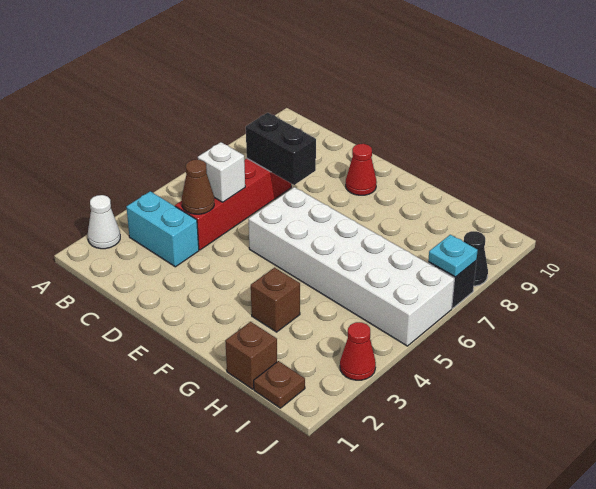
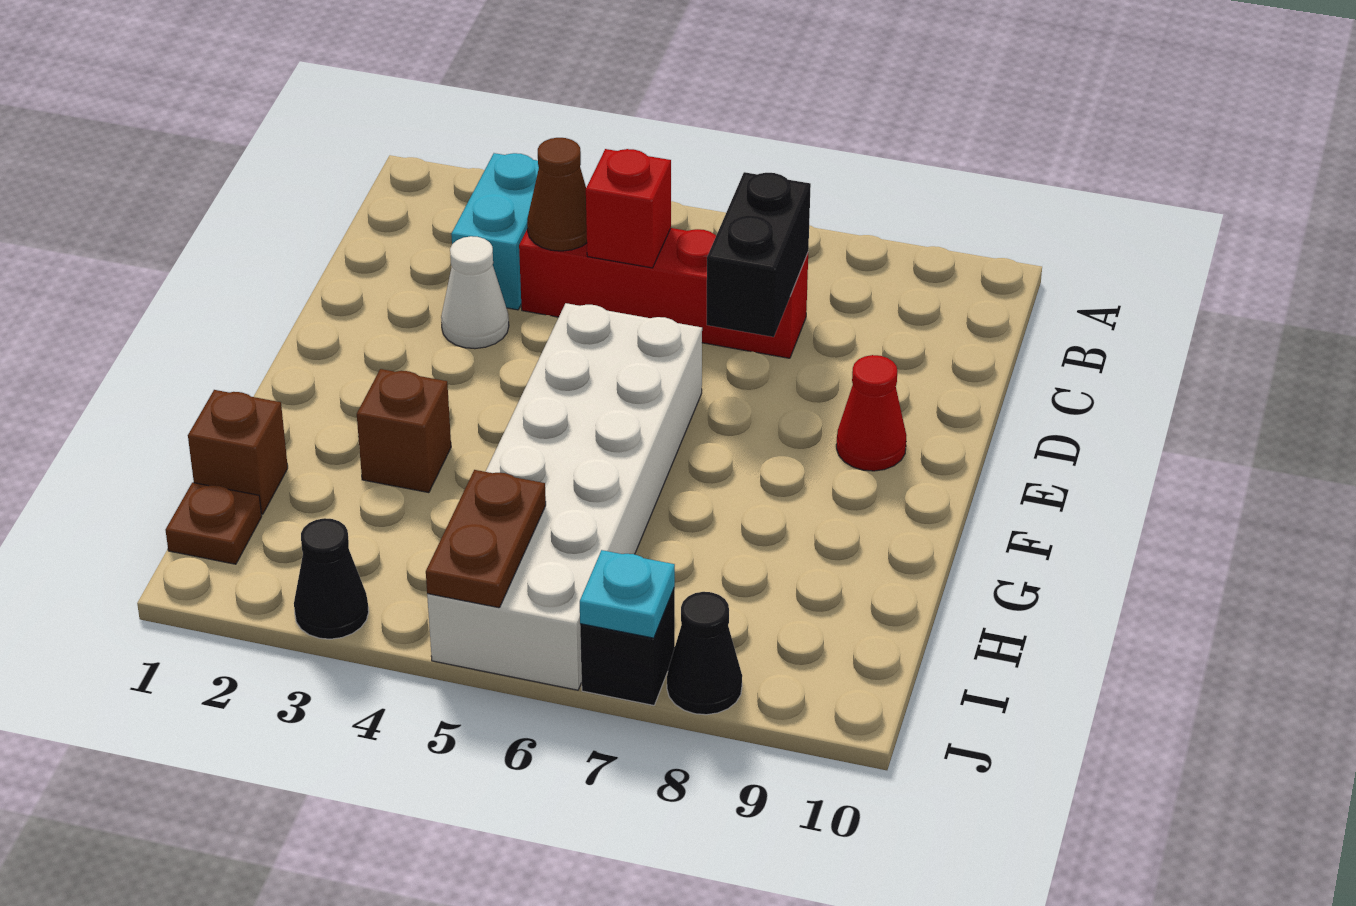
white cone A2 level 1 -> white cone D3 level 1
white brick C5 level 2 -> red brick C5 level 2
none -> brown plate I5:J5 level 2
red cone J3 level 1 -> black cone J3 level 1

